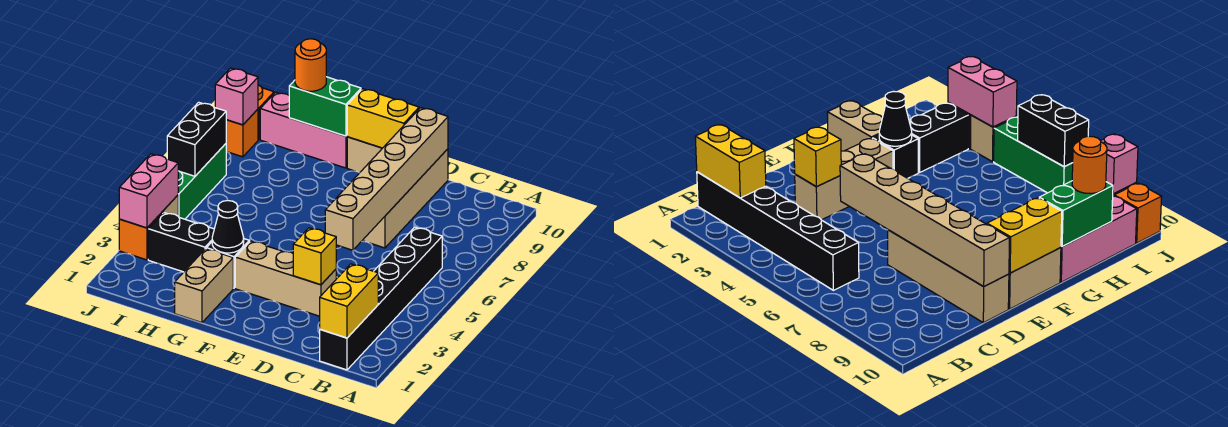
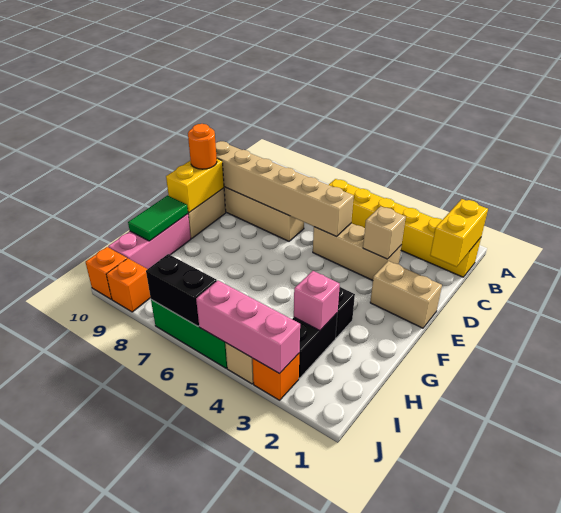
black brick B1:B6 level 1 -> yellow brick B1:B6 level 1
yellow brick B1:B2 level 2 -> yellow brick B1:C1 level 2
tan brick D3:F3 level 1 -> tan brick D3:D5 level 1
yellow brick D3 level 2 -> tan brick D3 level 2
tan brick G1:G2 level 1 -> tan brick E1:E2 level 1
black cone G3 level 2 -> none
green brick G10:H10 level 2 -> green tile G10:H10 level 2
orange round brick H10 level 3 -> orange round brick E10 level 3
pink brick J3:J4 level 2 -> pink brick J3:J5 level 2
pink brick J9 level 2 -> pink brick H3 level 2

